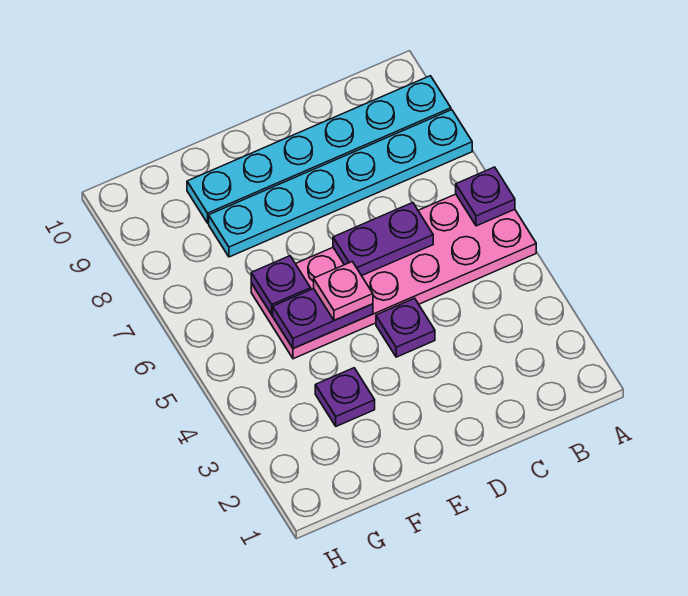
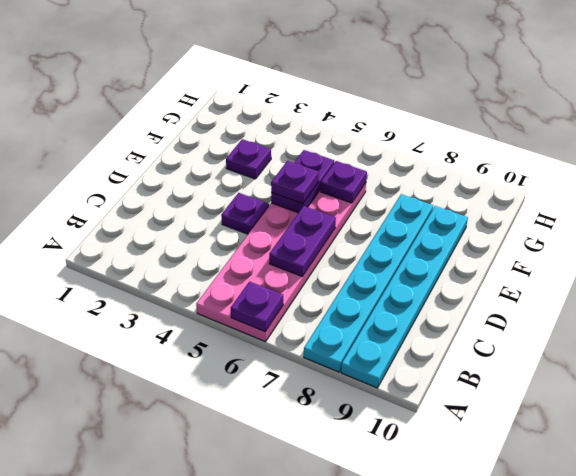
pink plate E5 level 3 -> purple plate E5 level 3

